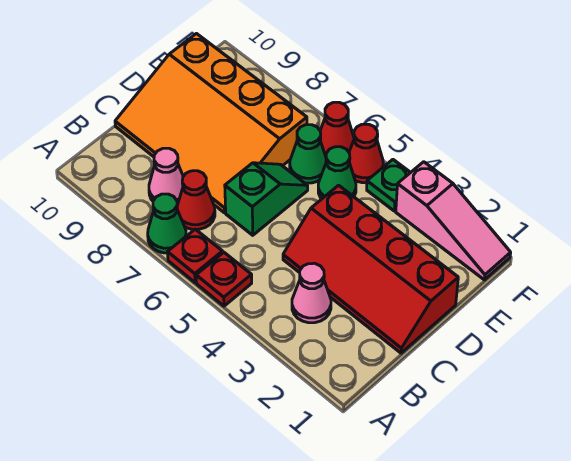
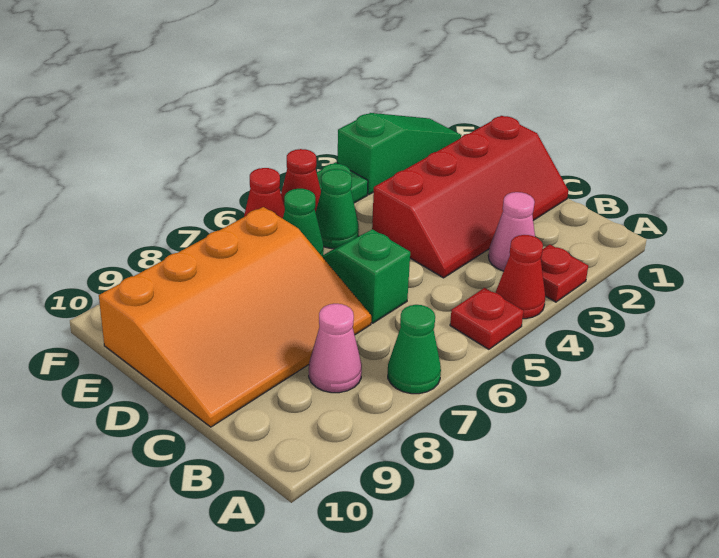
red plate A6 level 1 -> red plate A3 level 1
red cone B7 level 1 -> red cone A4 level 1
pink slope F1:F3 level 1 top 3 -> green slope F1:F3 level 1 top 3

